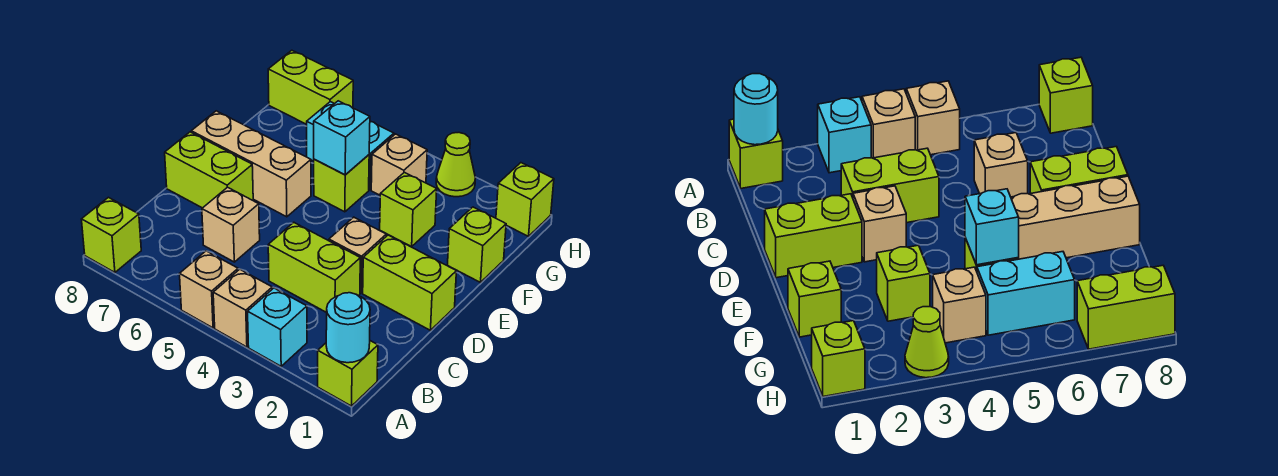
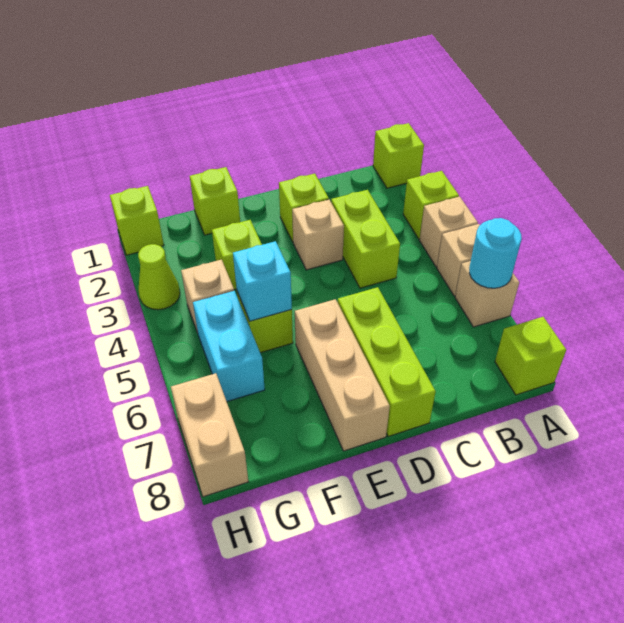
cyan round brick A1 level 2 -> cyan round brick A6 level 2
cyan brick A3 level 1 -> lime brick A3 level 1
tan brick C6 level 1 -> tan brick A6 level 1
lime brick D1:D2 level 1 -> lime brick D2 level 1
lime brick D7:D8 level 1 -> lime brick D6:D8 level 1
lime brick H7:H8 level 1 -> tan brick H7:H8 level 1

